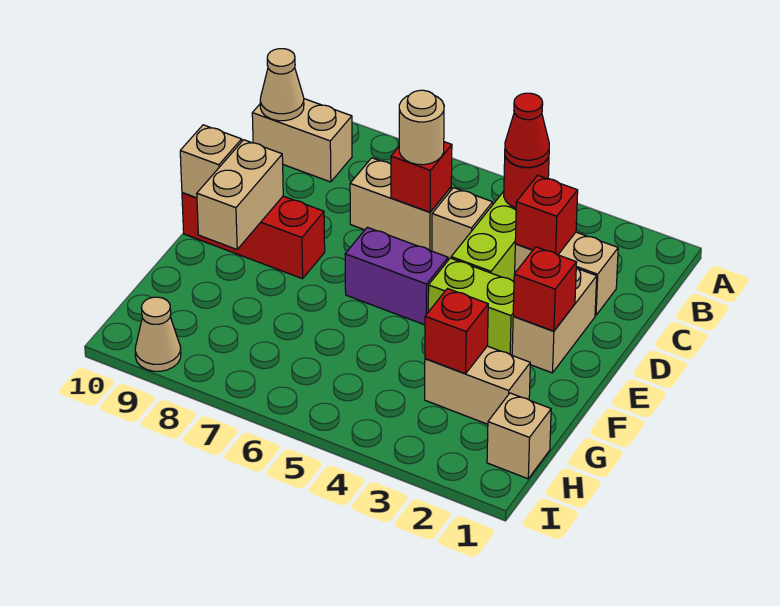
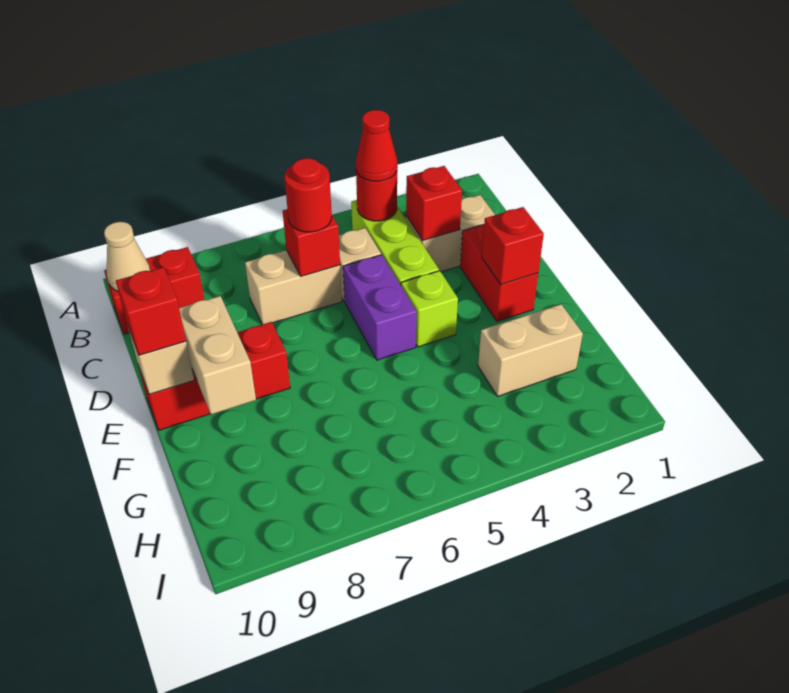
tan brick B9:B10 level 1 -> red brick B9:B10 level 1
tan round brick C6 level 3 -> red round brick C6 level 3
tan brick D2:E2 level 1 -> red brick D2:E2 level 1
lime brick E3:E4 level 1 -> lime brick E4 level 1
purple brick E5:E6 level 1 -> purple brick D5:E5 level 1
red brick G3 level 2 -> red brick E10 level 3
tan brick H1 level 1 -> none
tan cone I9 level 1 -> none

